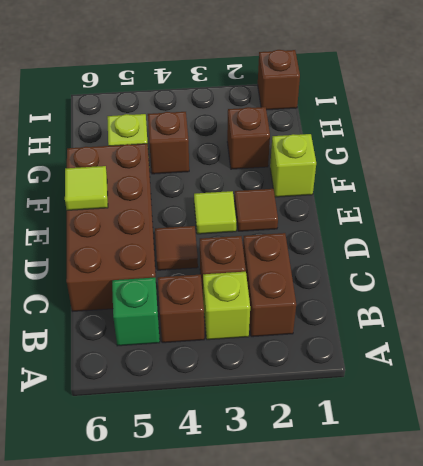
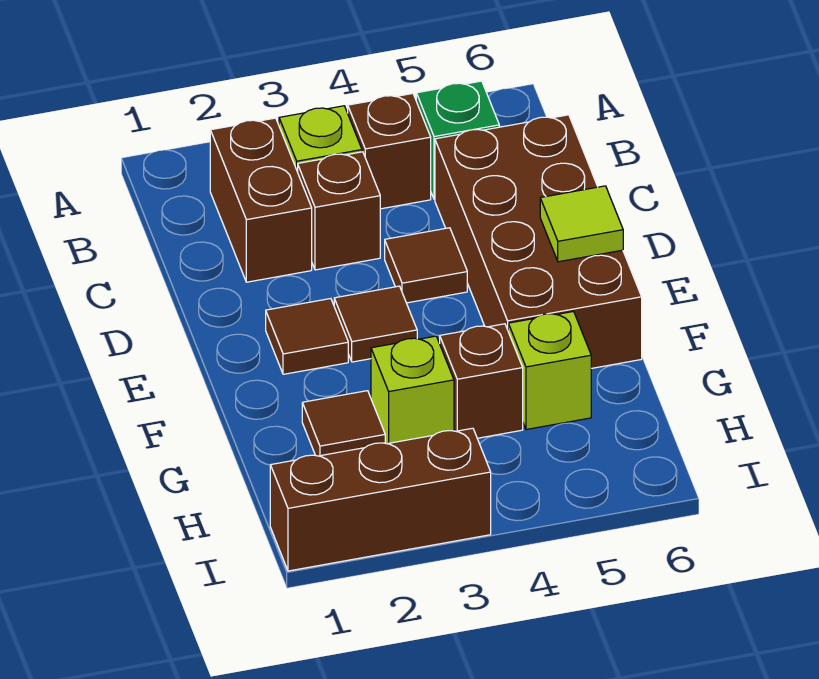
lime tile E3 level 1 -> brown tile E3 level 1
lime brick F1 level 1 -> lime brick G3 level 1
brown brick G2 level 1 -> brown tile G2 level 1
brown brick I1 level 1 -> brown brick I1:I3 level 1

